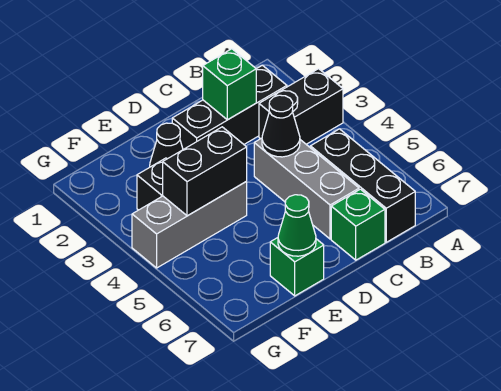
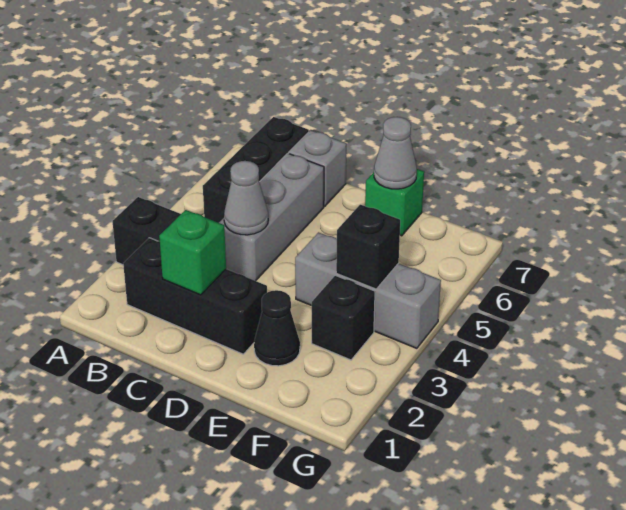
black cone C4 level 2 -> grey cone C4 level 2
green brick C7 level 1 -> grey brick C7 level 1
black brick E4:F4 level 2 -> black brick F4 level 2
green cone E7 level 2 -> grey cone E7 level 2

